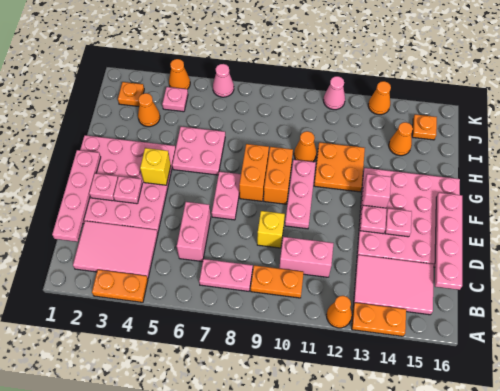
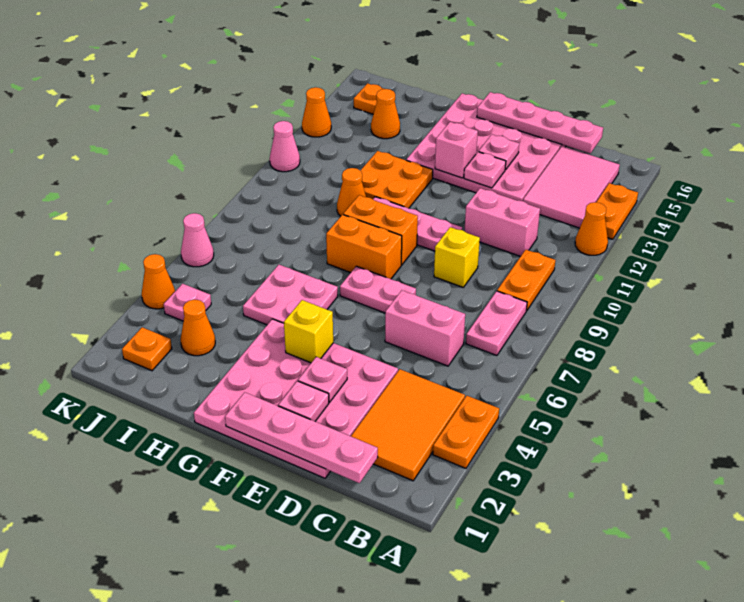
pink tile B2:C4 level 1 -> orange tile B2:C4 level 1
pink brick C10:C11 level 1 -> pink brick C11:D11 level 1

